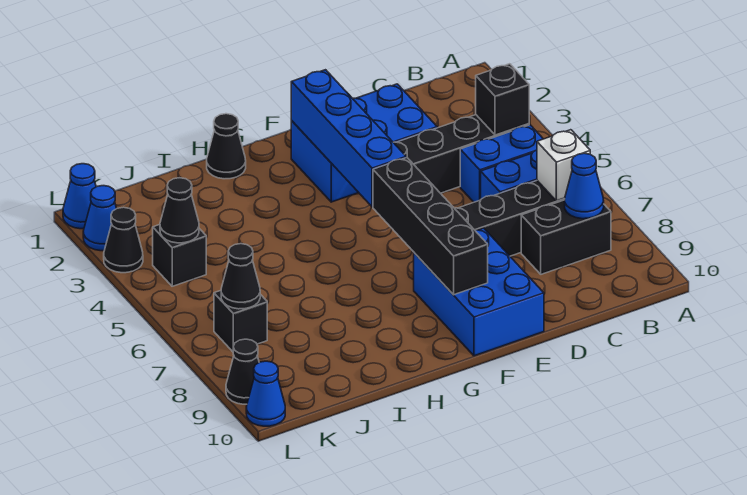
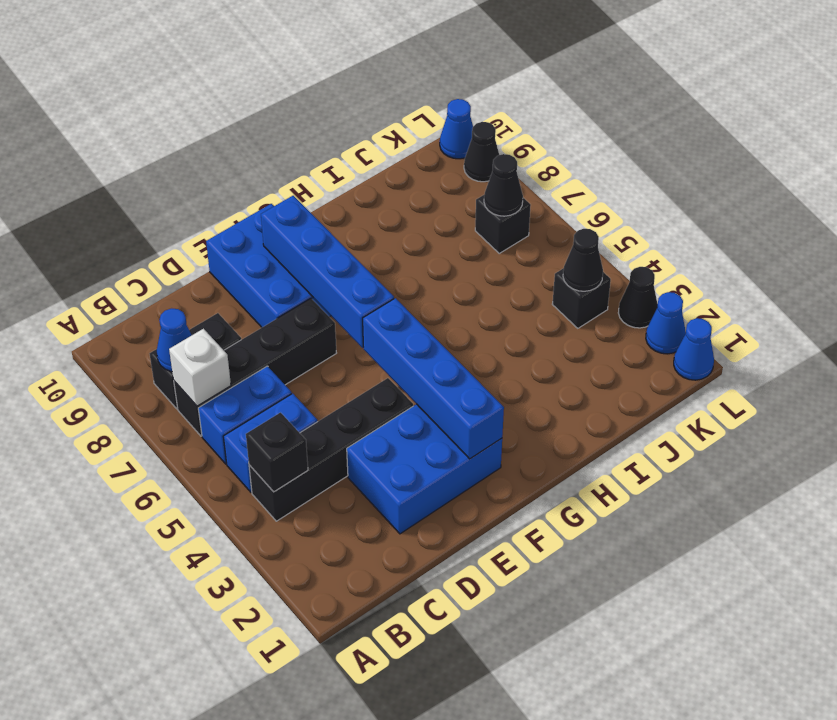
black brick F6:F9 level 2 -> blue brick F6:F9 level 2
black cone H1 level 1 -> none

